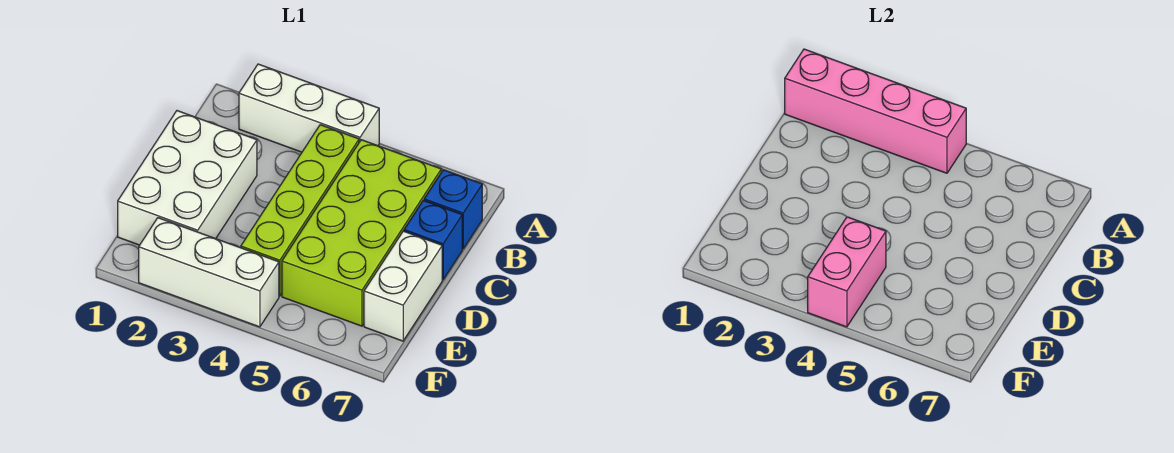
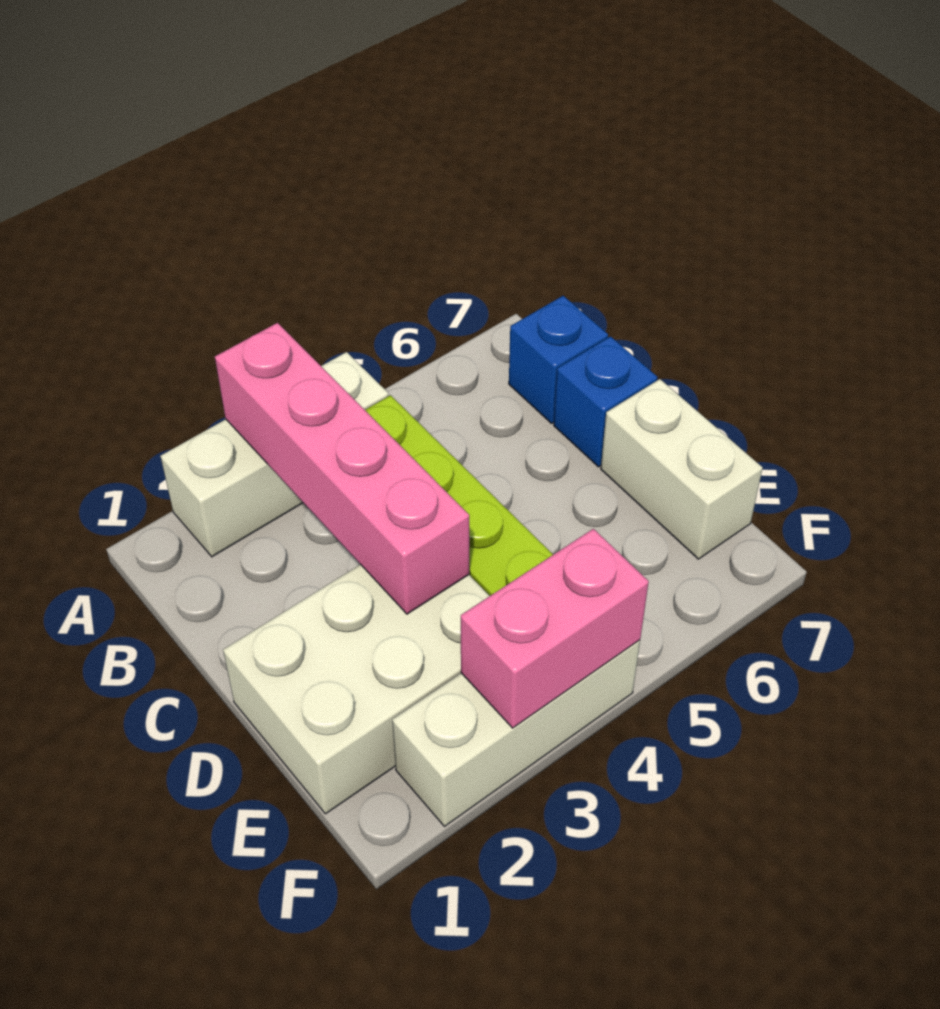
pink brick A1:A4 level 2 -> pink brick A3:D3 level 2
lime brick B5:E6 level 1 -> none
white brick C1:E2 level 1 -> white brick D1:E3 level 1
pink brick E4:F4 level 2 -> pink brick F3:F4 level 2

